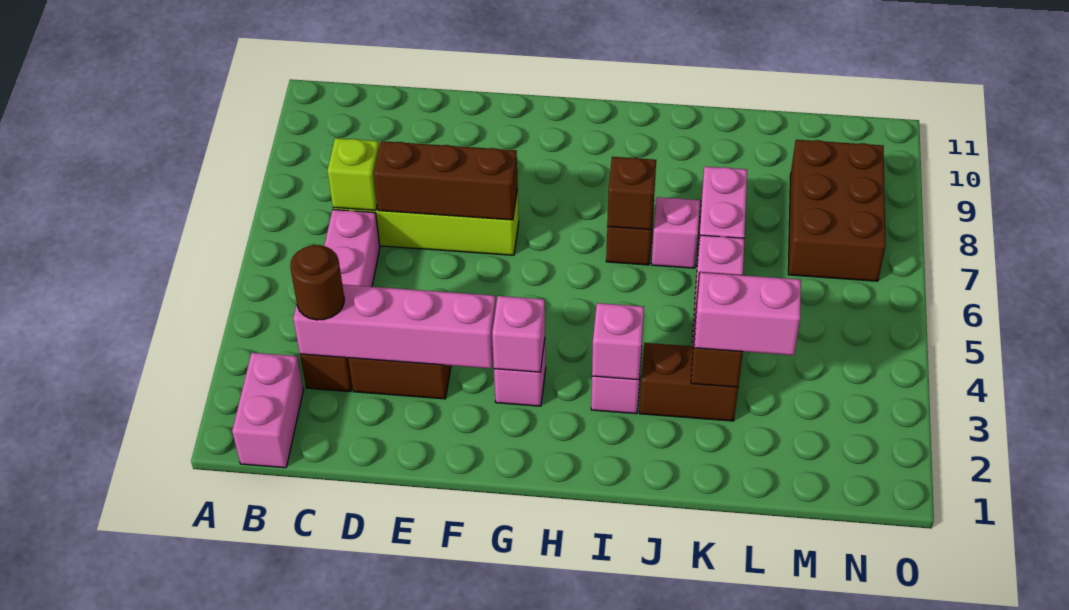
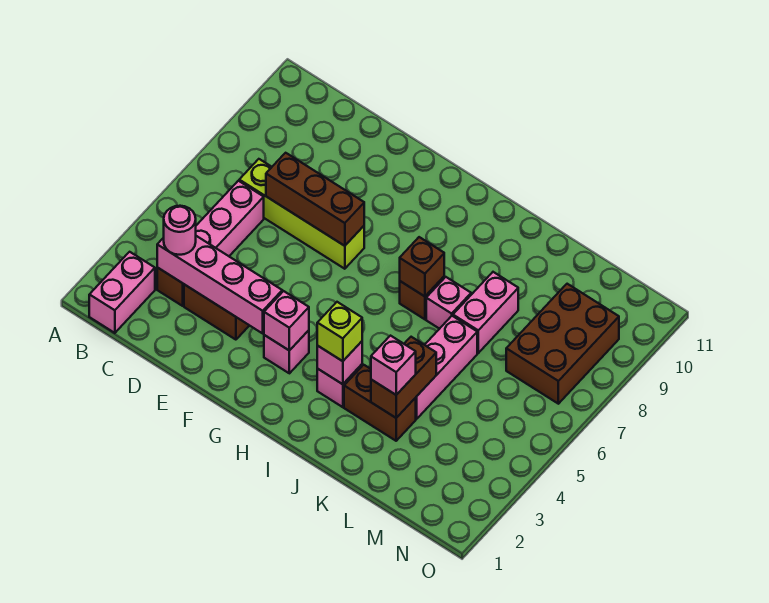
brown round brick C3 level 3 -> pink round brick C3 level 3
lime brick C7 level 2 -> lime brick I3 level 3
pink brick K3:L3 level 3 -> pink brick K3 level 3

